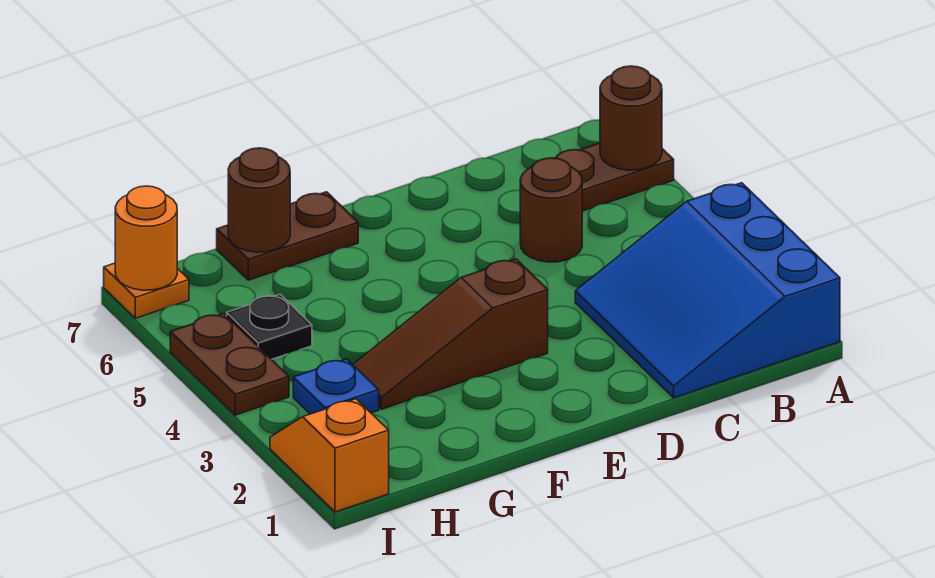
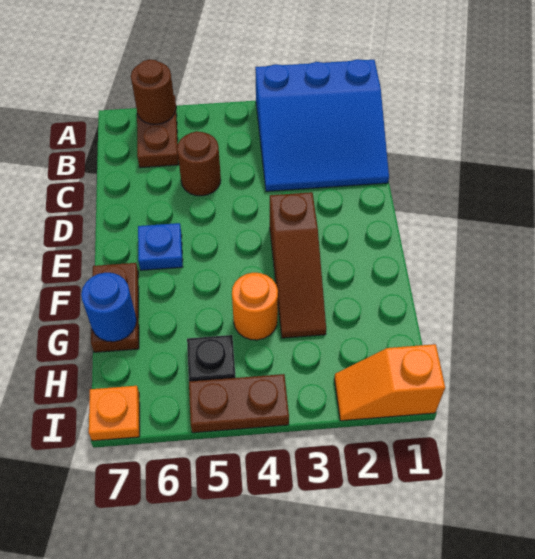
brown round brick G7 level 2 -> blue round brick G7 level 2
blue plate H3 level 1 -> blue plate E6 level 1
orange round brick I7 level 2 -> orange round brick G4 level 1

